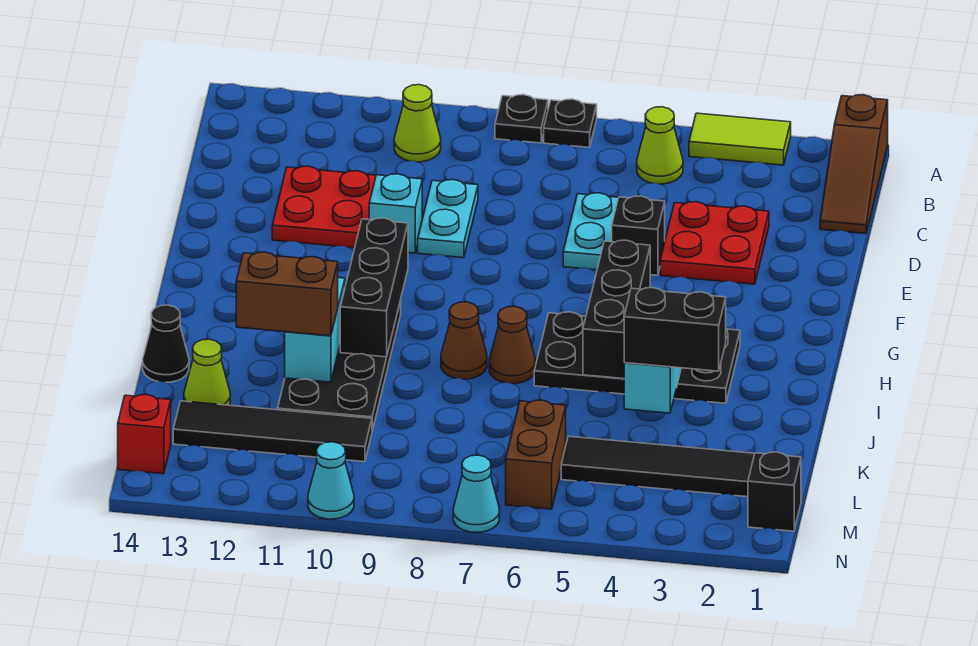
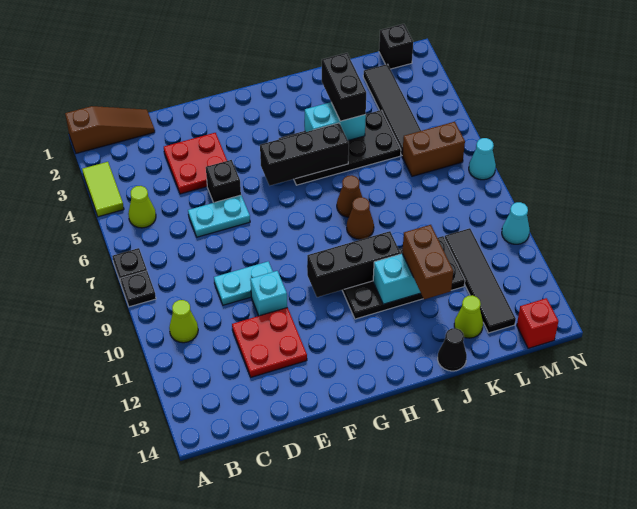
black plate H3:I6 level 1 -> black plate H4:K5 level 1

